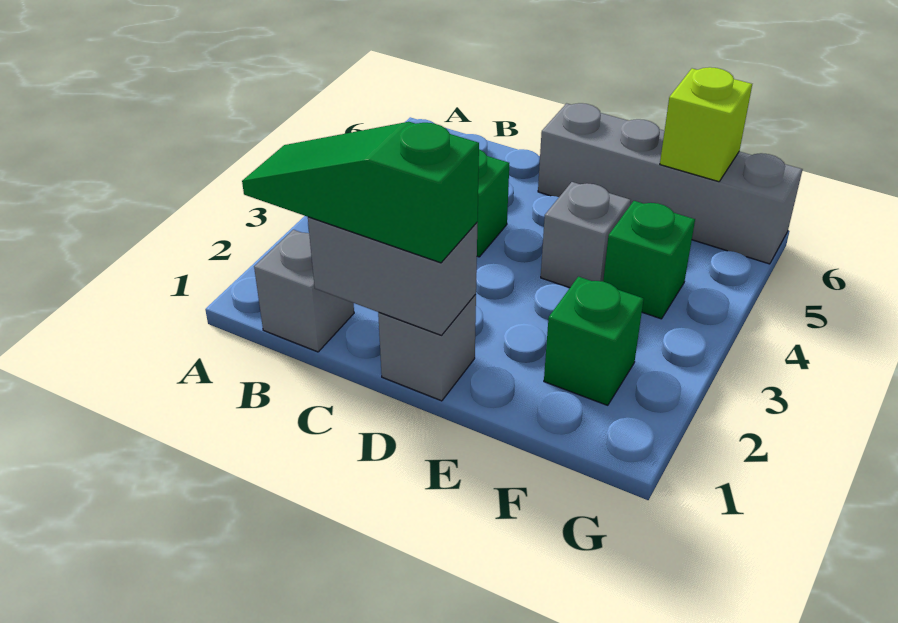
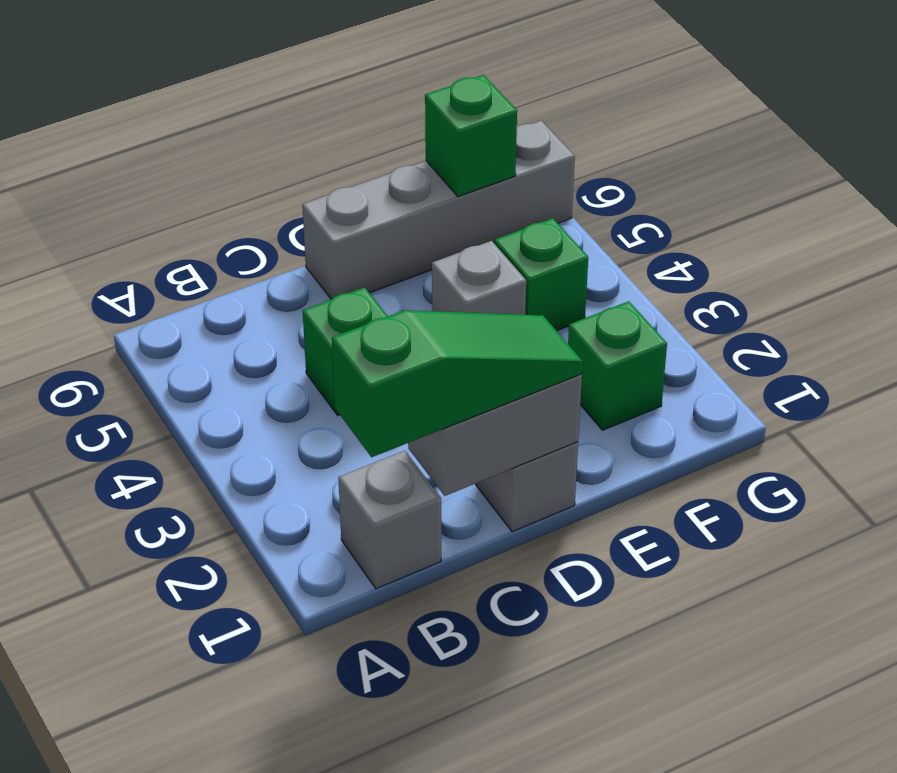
green slope B1:D1 level 3 top D -> green slope B1:D1 level 3 top B
lime brick F6 level 2 -> green brick F6 level 2

